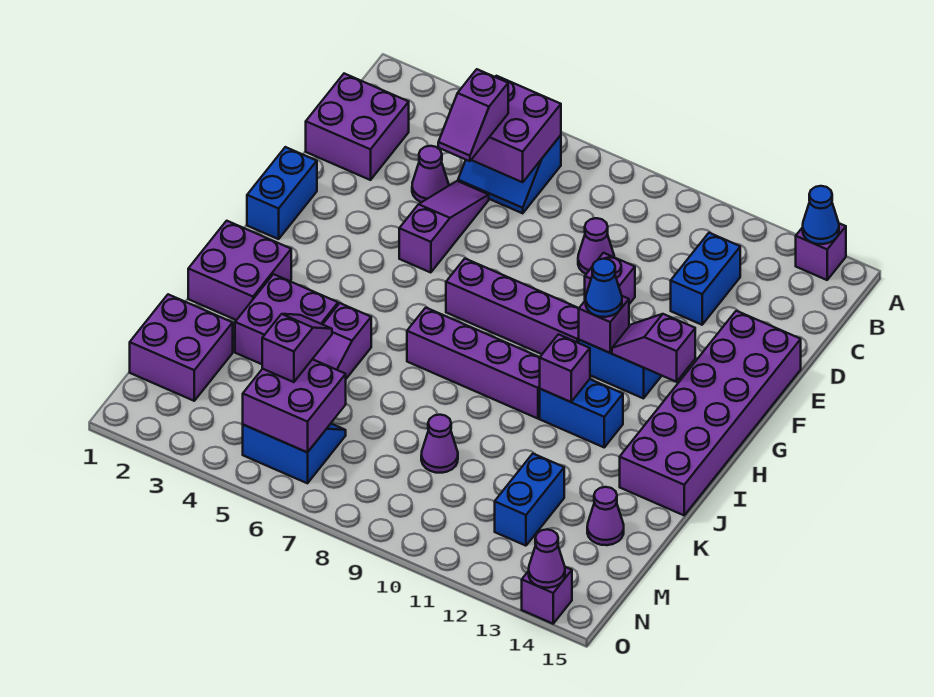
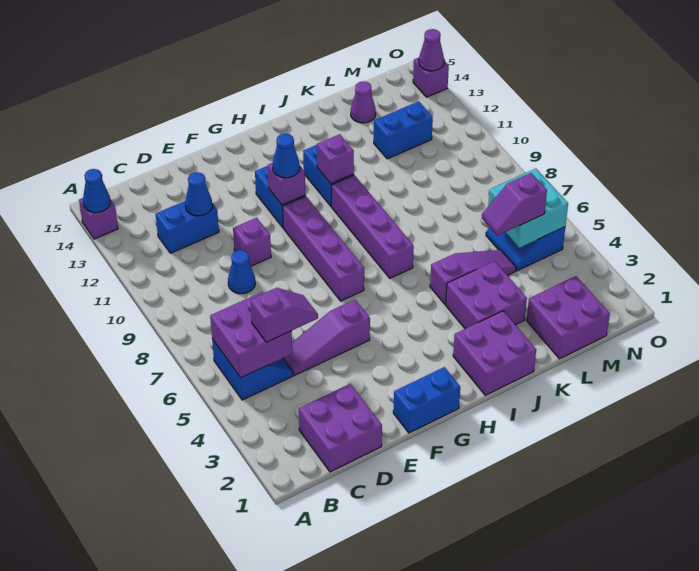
purple cone D4 level 1 -> none
purple cone D9 level 1 -> blue cone D9 level 1
none -> blue cone D12 level 2
purple brick E14:J15 level 1 -> none
purple slope G12:G13 level 2 top 13 -> none
purple cone L9 level 1 -> none
purple brick M5:N6 level 2 -> cyan brick M5:N6 level 2

